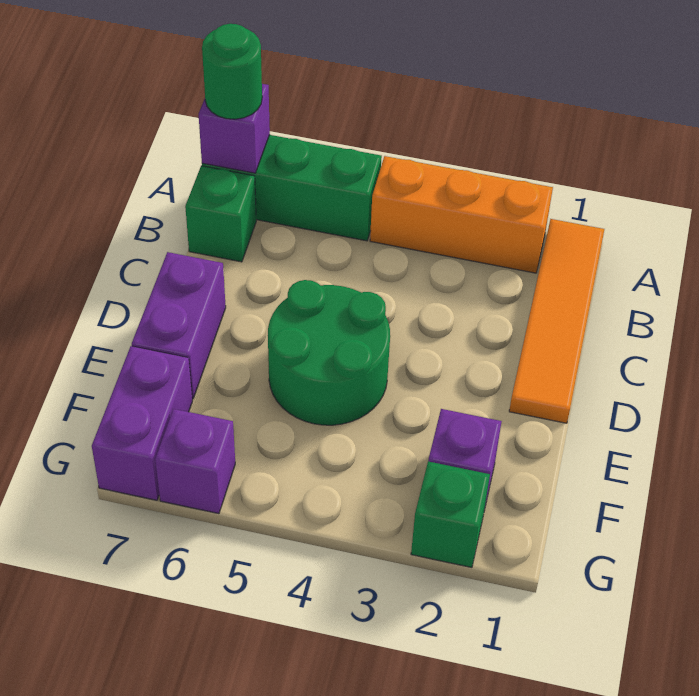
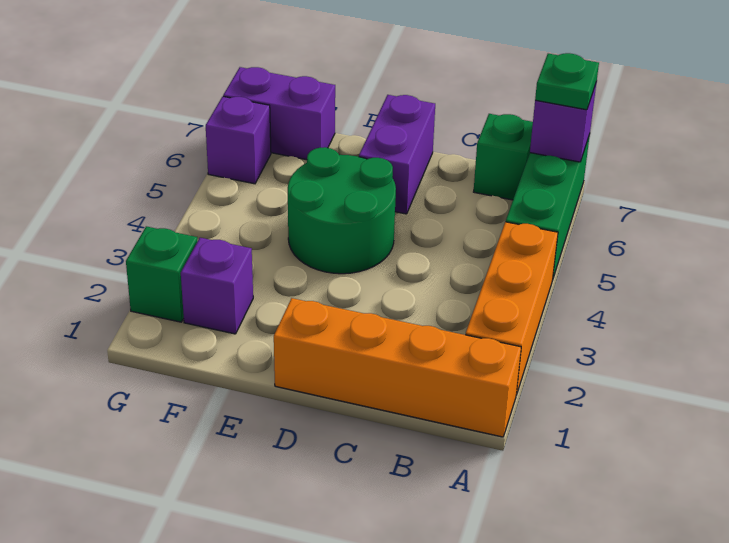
orange tile A1:D1 level 1 -> orange brick A1:D1 level 1
green round brick A7 level 3 -> green plate A7 level 3
purple brick D7:E7 level 1 -> purple brick D6:D7 level 1

